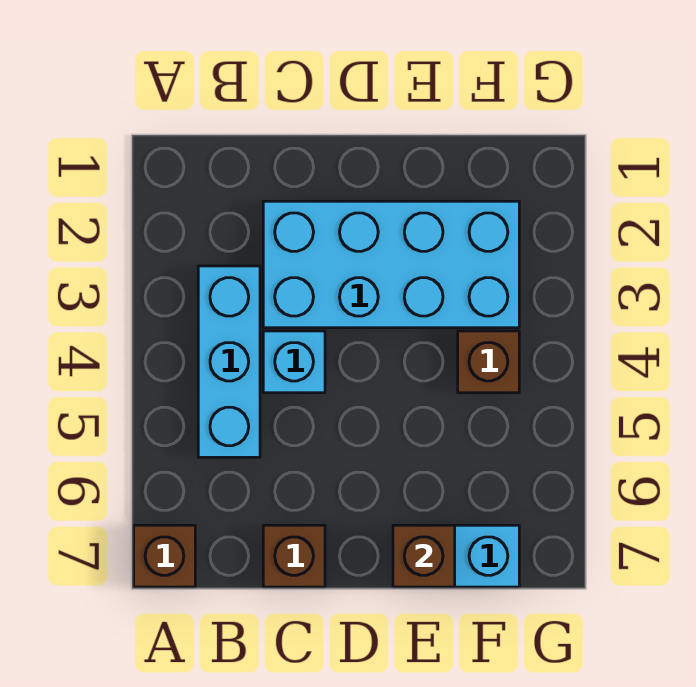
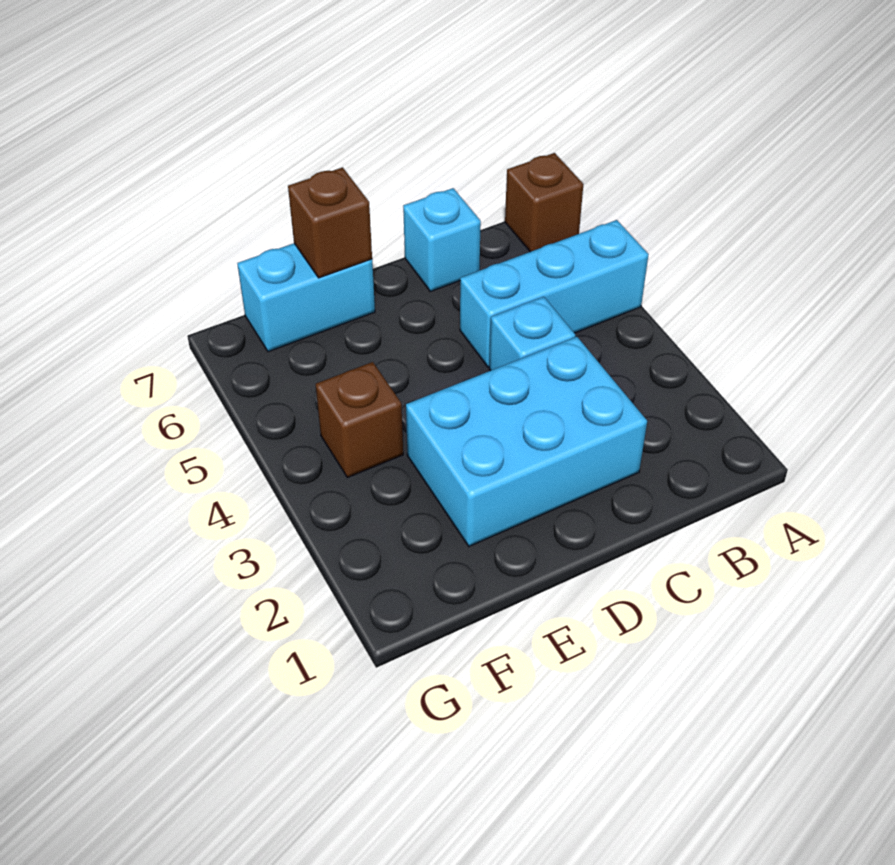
cyan brick B3:B5 level 1 -> cyan brick A5:C5 level 1
cyan brick C2:F3 level 1 -> cyan brick C2:E3 level 1
brown brick C7 level 1 -> cyan brick C7 level 1

